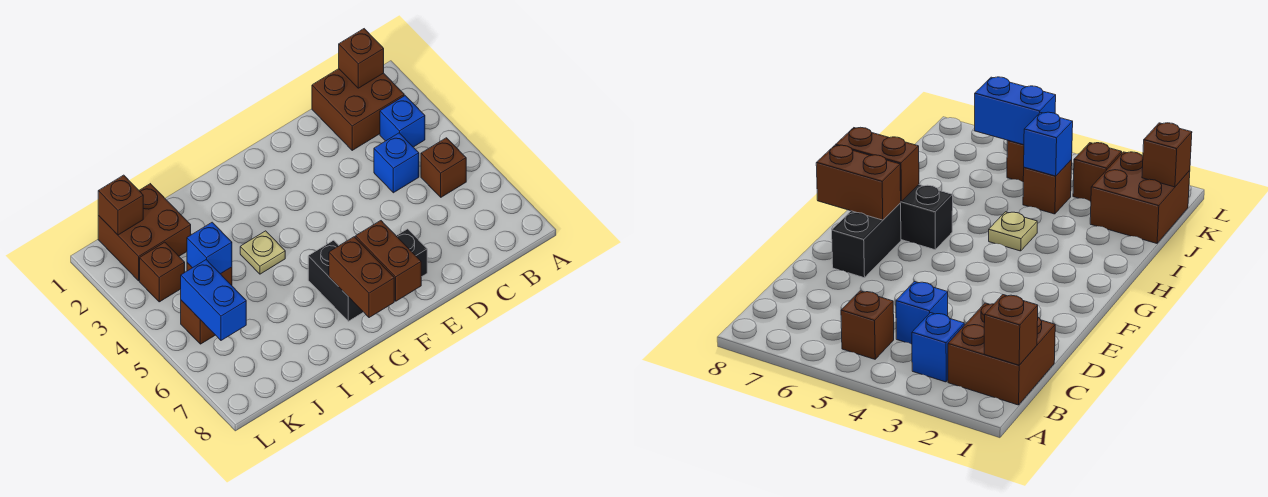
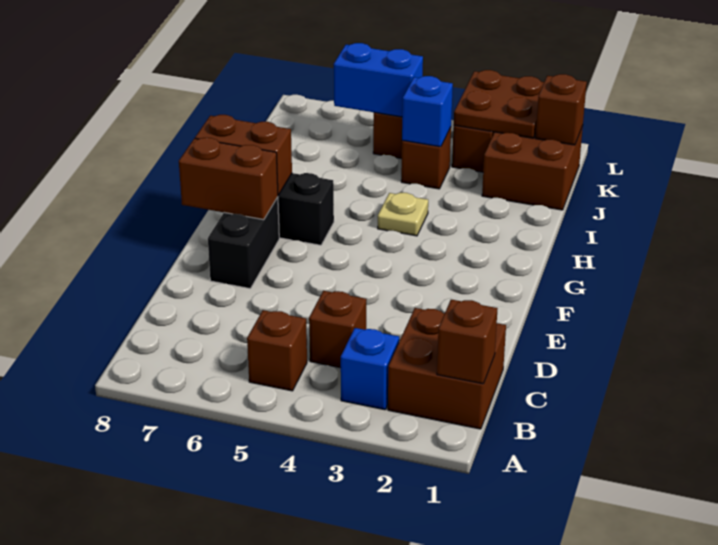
blue brick C4 level 1 -> brown brick C4 level 1
none -> brown plate K2:L3 level 2

